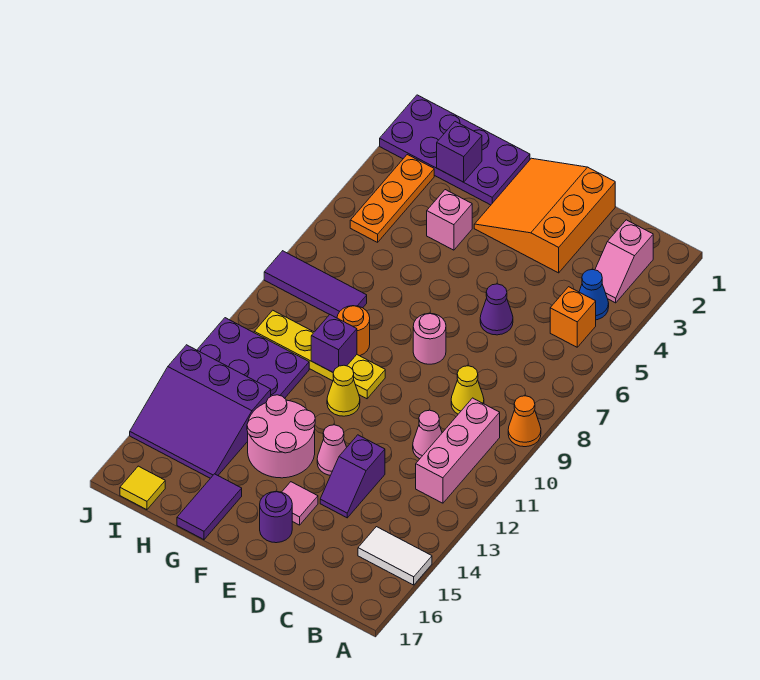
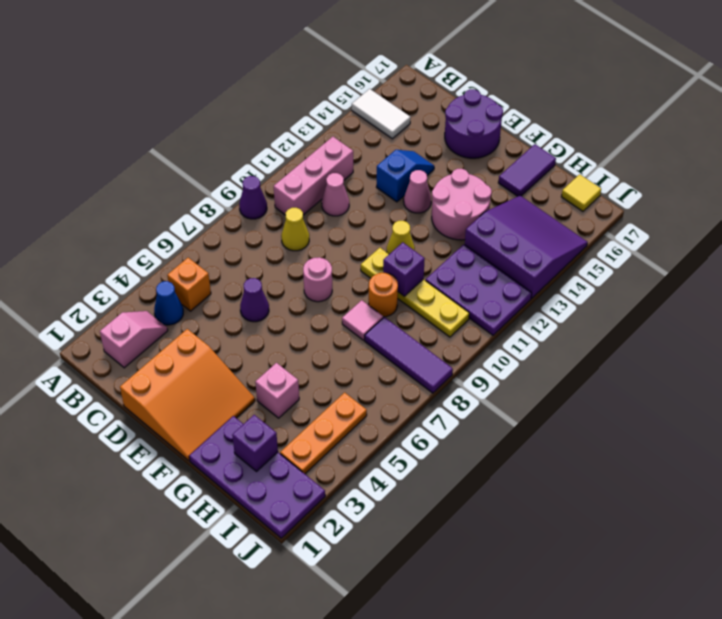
orange cone A9 level 1 -> purple cone A9 level 1
purple slope D13:D14 level 1 top 13 -> blue slope D13:D14 level 1 top 13
pink tile E15 level 1 -> pink tile G8 level 1
purple round brick E16 level 1 -> purple round brick D16:E17 level 1

